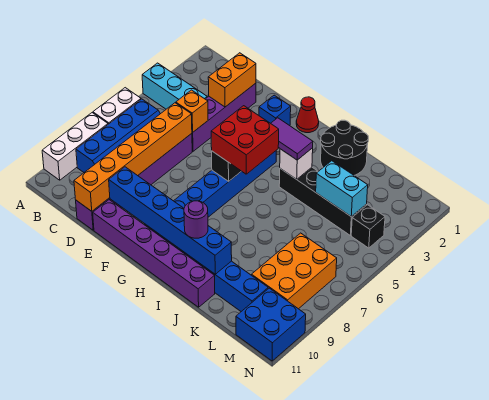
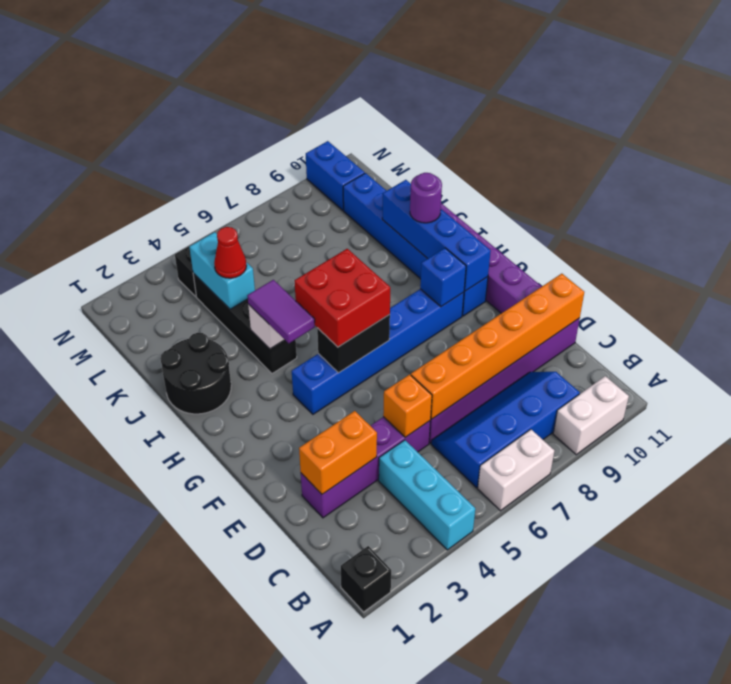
none -> black brick A1 level 1
white brick A8:A10 level 1 -> white brick A9:A10 level 1
blue brick E10:J10 level 2 -> blue brick G10:J10 level 2
blue brick F2 level 1 -> blue brick G9 level 2
red cone G1 level 1 -> red cone K4 level 3
orange brick L7:M9 level 1 -> none
blue brick M10:N11 level 1 -> blue brick M10:N10 level 1

